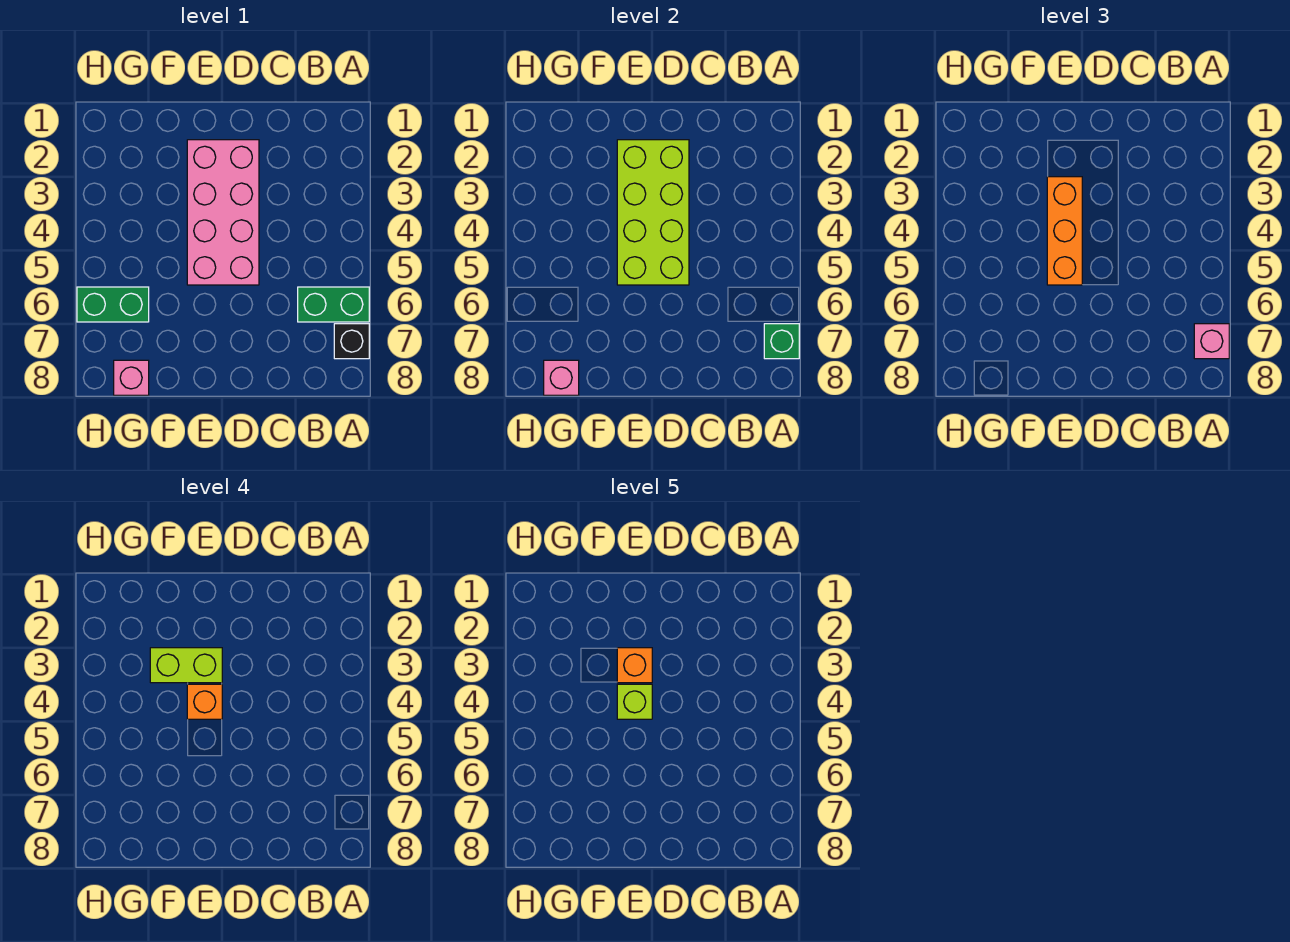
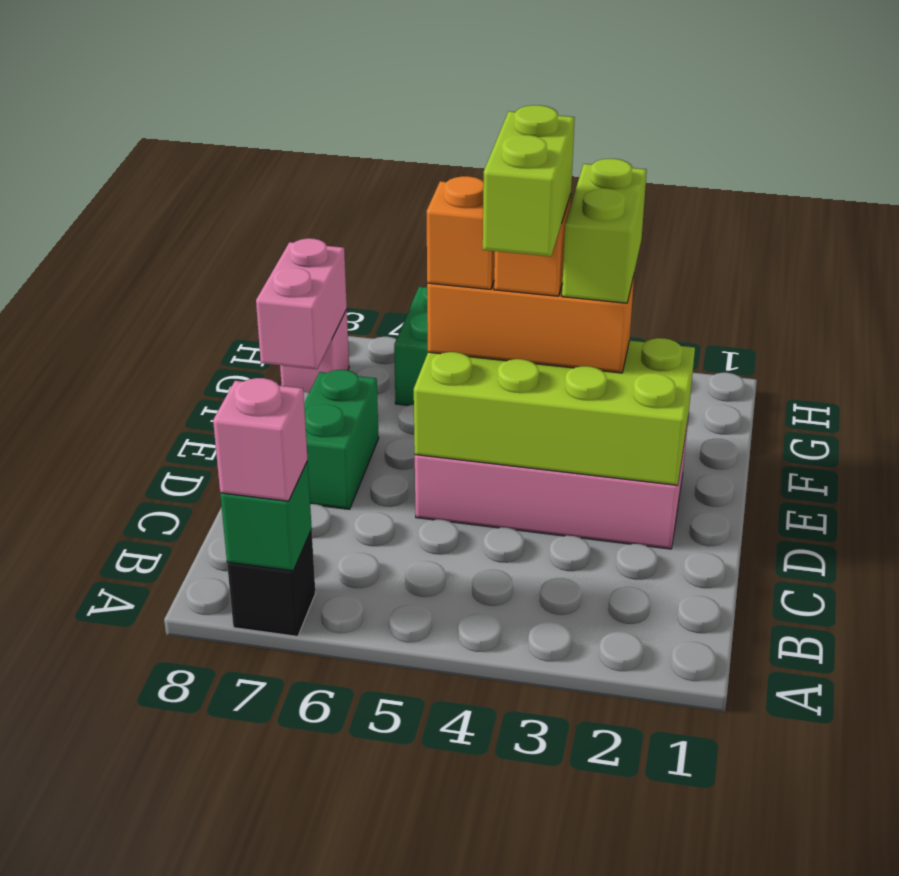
green brick A6:B6 level 1 -> green brick D7:E7 level 1
orange brick E3 level 5 -> orange brick E5 level 4
lime brick E4 level 5 -> lime brick D4:E4 level 5
pink brick G8 level 2 -> pink brick F8:G8 level 2

